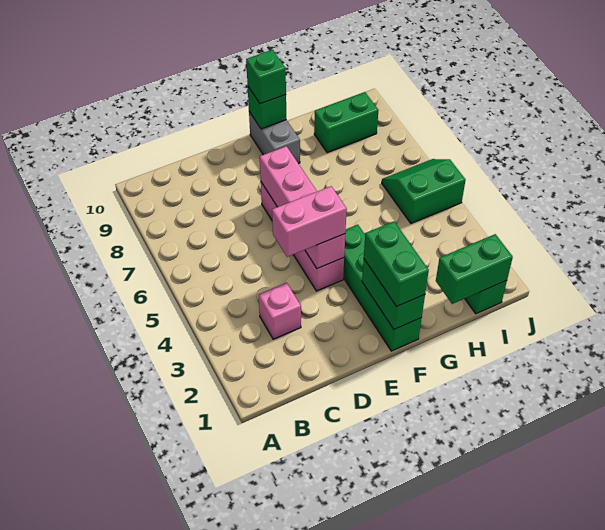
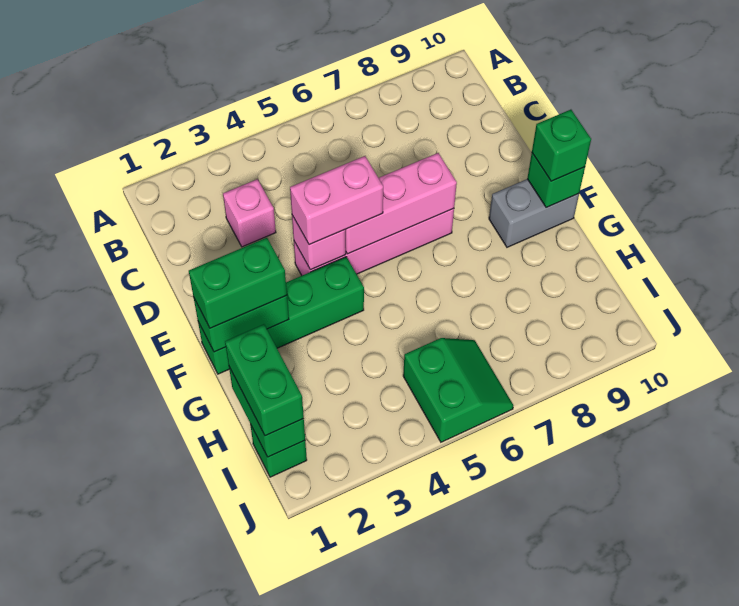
pink brick D4:E4 level 3 -> pink brick E4:E5 level 3
green brick H9:I9 level 1 -> green brick H1:I1 level 3

